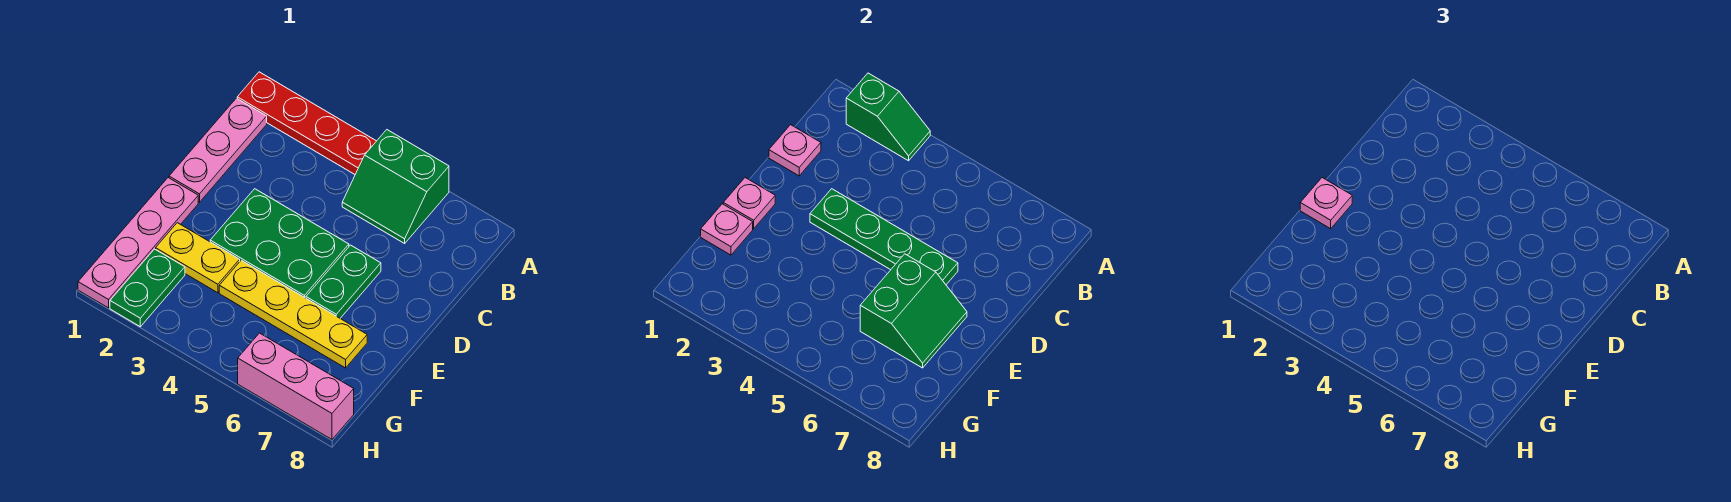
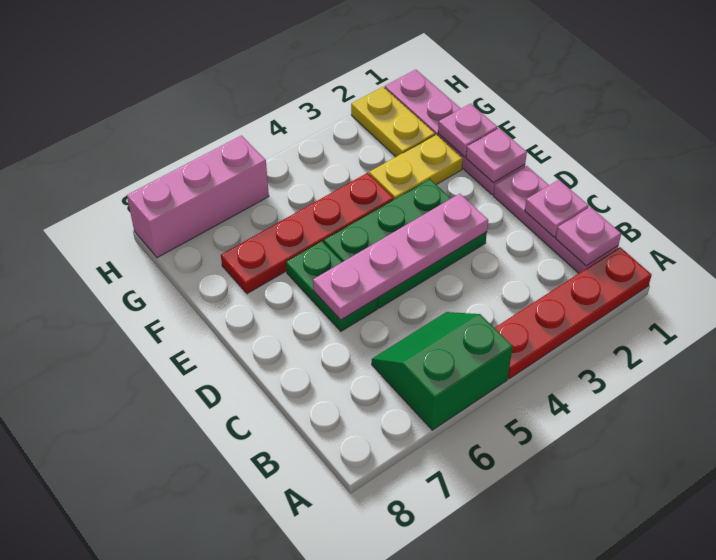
green slope A2:A3 level 2 top 2 -> none
green plate D3:D6 level 2 -> pink plate D3:D6 level 2
pink plate E1 level 3 -> pink plate B1 level 2
green slope E6:F7 level 2 top 6 -> none
yellow plate F4:F7 level 1 -> red plate F4:F7 level 1
green plate G2:H2 level 1 -> yellow plate G2:H2 level 1

